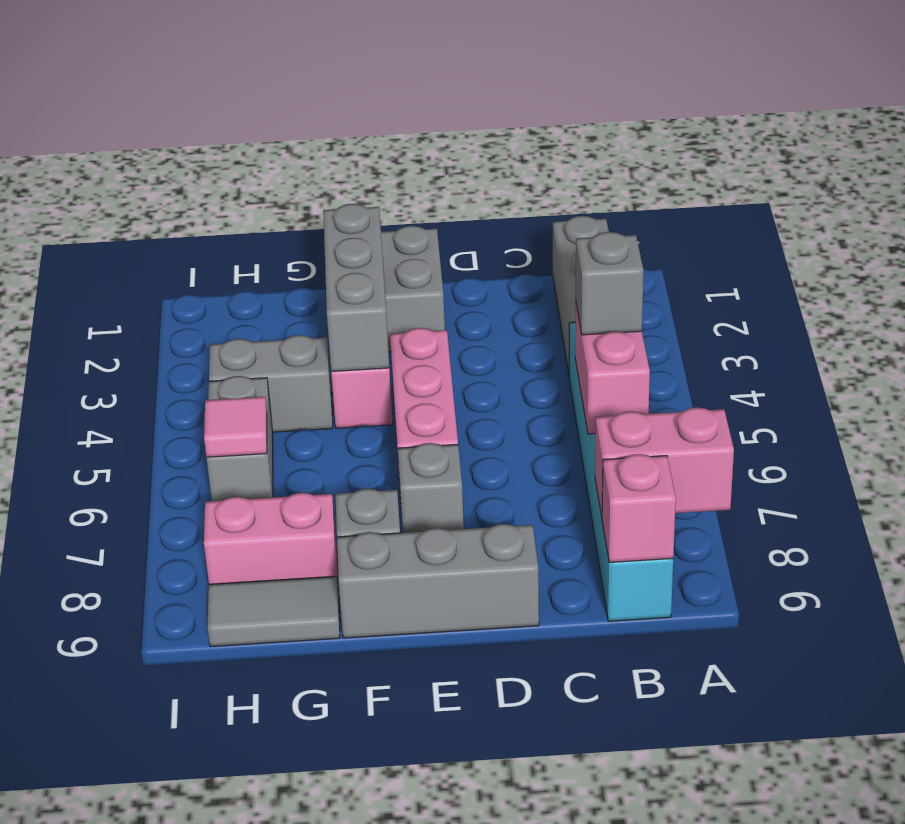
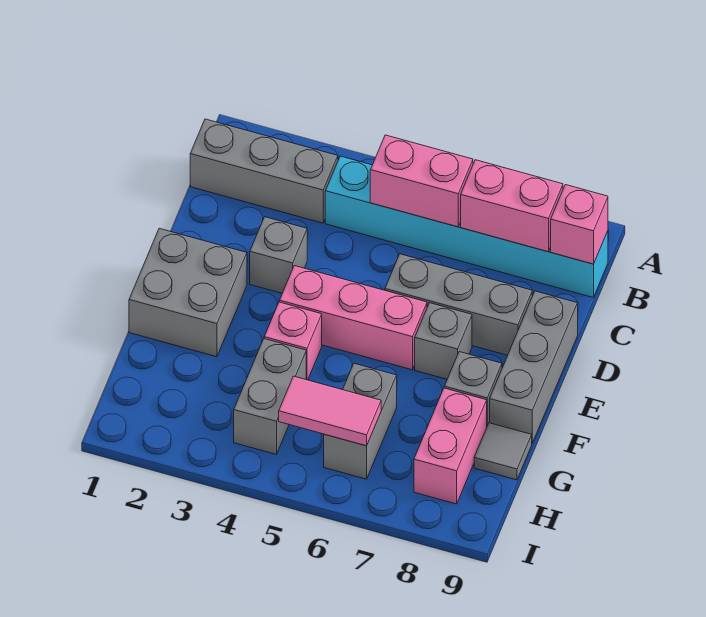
pink brick A8:B8 level 2 -> pink brick B7:B8 level 2
grey brick B5 level 3 -> grey brick D3 level 1
grey brick F2:F4 level 2 -> grey brick D6:D8 level 1
grey tile G9:H9 level 1 -> grey tile G9 level 1
grey brick H5:H6 level 1 -> grey brick G6:H6 level 1
pink tile H6 level 2 -> pink tile H5:H6 level 2

